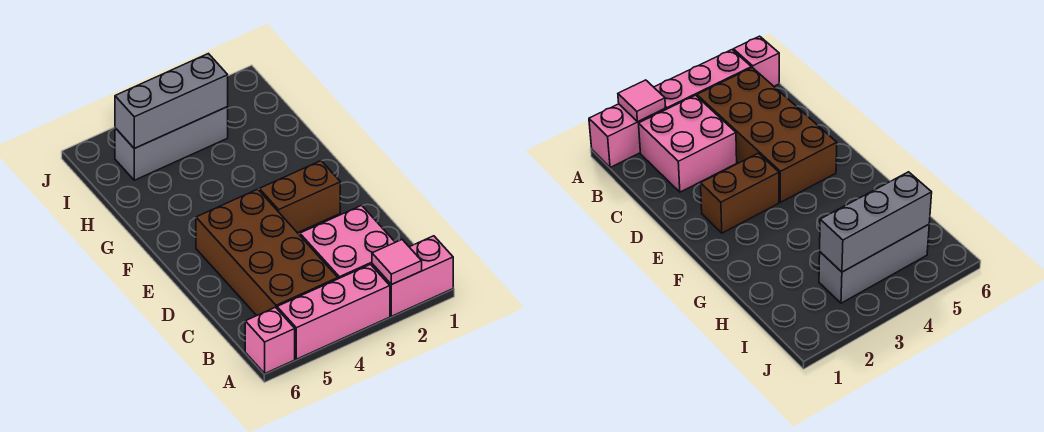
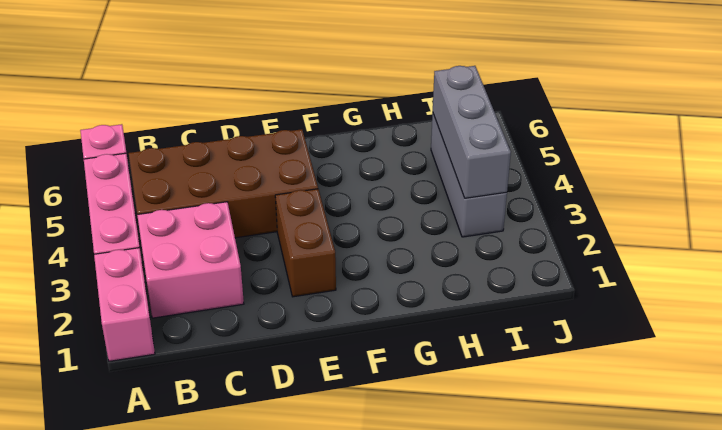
pink tile A2 level 2 -> none

